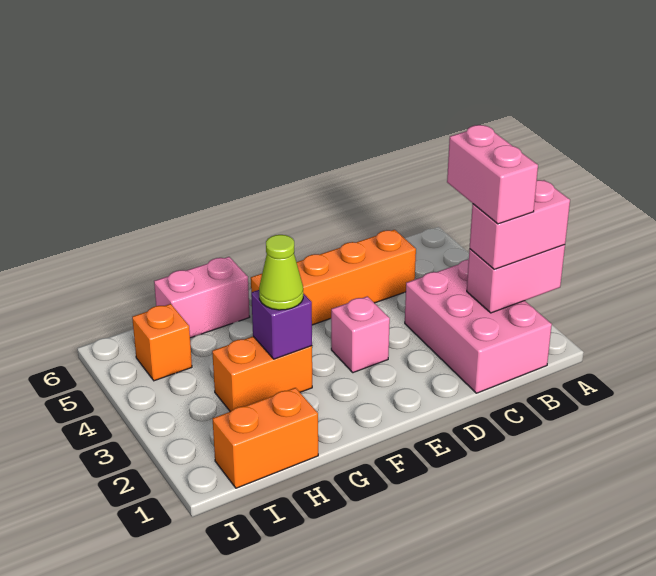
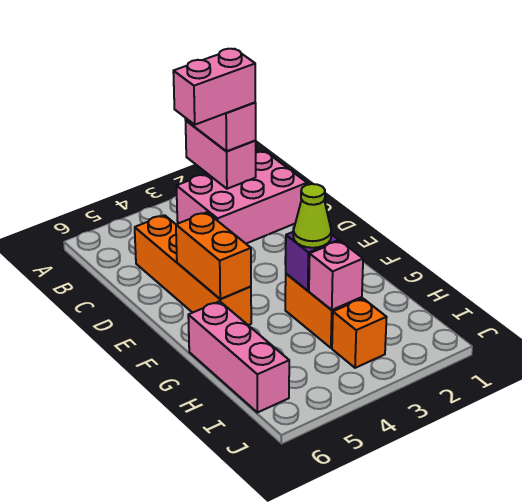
pink brick E3 level 1 -> pink brick H3 level 2
pink brick G6:H6 level 1 -> pink brick G6:I6 level 1
orange brick H1:I1 level 1 -> orange brick E5:F5 level 2
orange brick I5 level 1 -> orange brick I3 level 1

